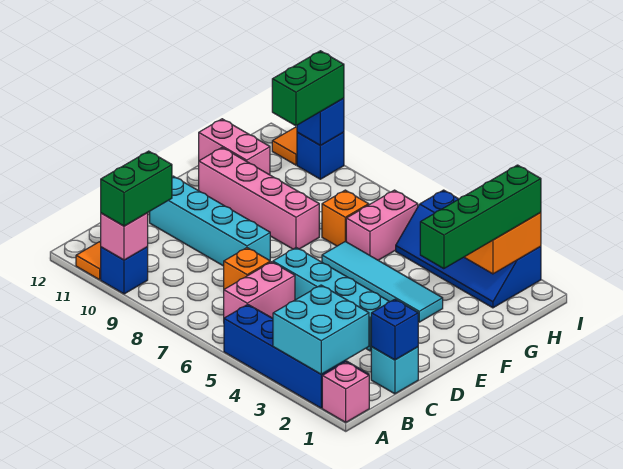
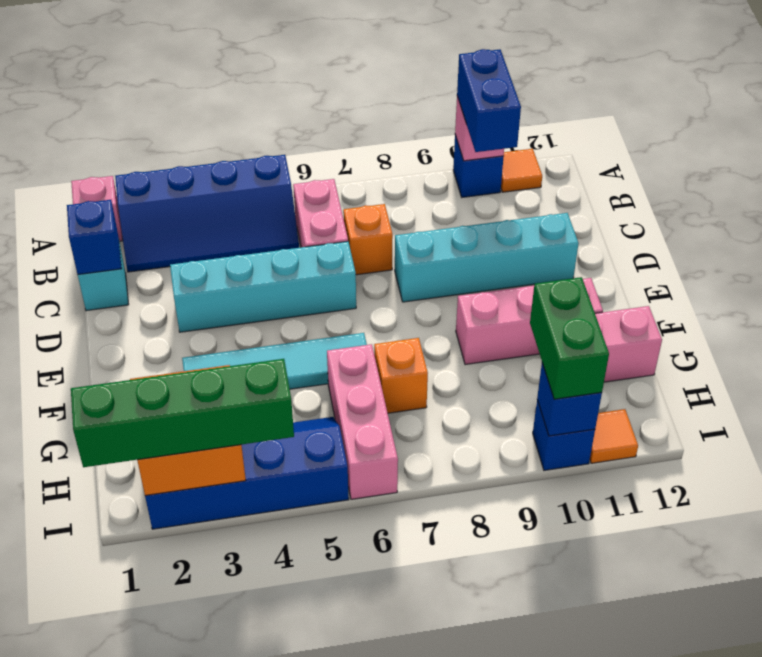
cyan brick A2:B3 level 2 -> none
green brick A10:B10 level 3 -> blue brick A10:B10 level 3
green brick F2:I2 level 3 -> green brick I1:I4 level 3
pink brick F8:F11 level 1 -> pink brick F9:F11 level 1
pink brick G6:H6 level 1 -> pink brick G6:I6 level 1

